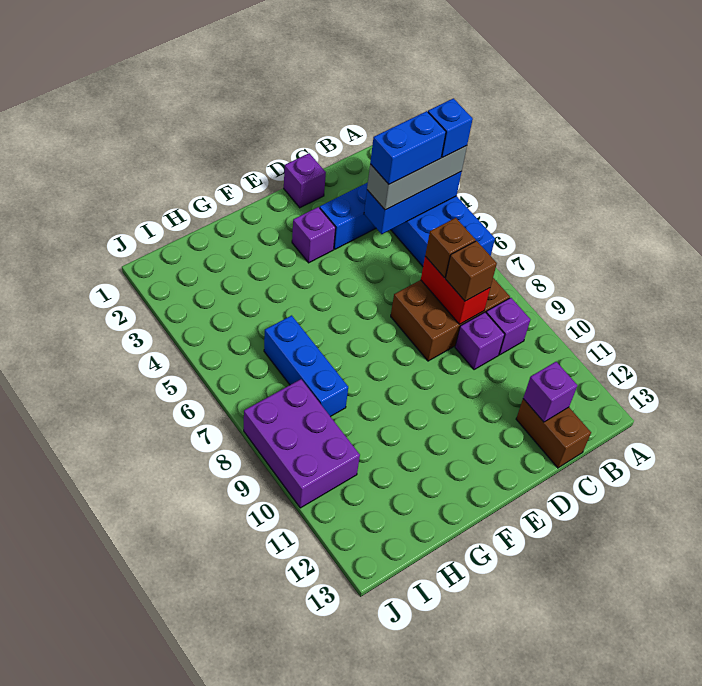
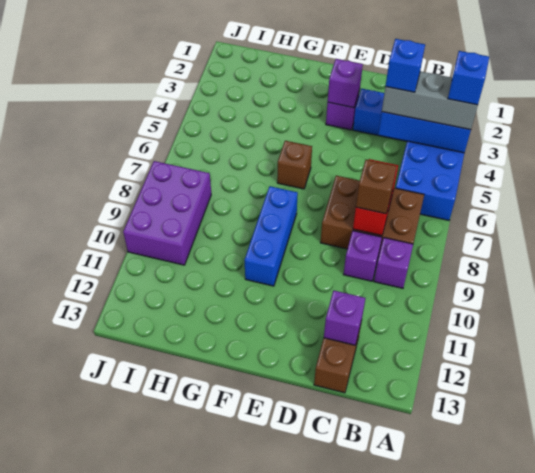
blue brick B4:C4 level 4 -> blue brick C4 level 4
brown brick C7 level 3 -> brown brick F6 level 1
purple brick D1 level 1 -> purple brick E3 level 2
blue brick H6:H8 level 1 -> blue brick F8:F10 level 1

